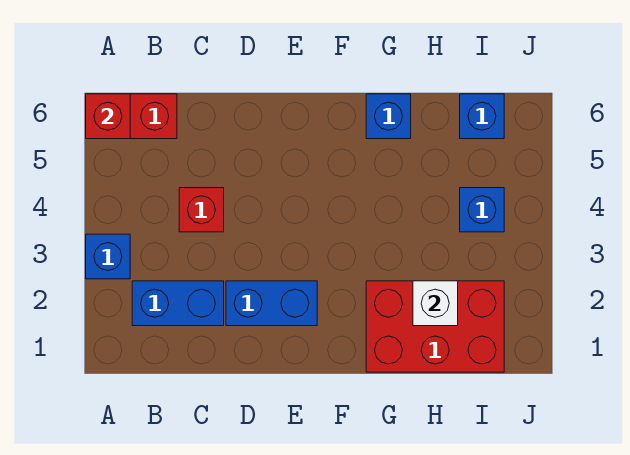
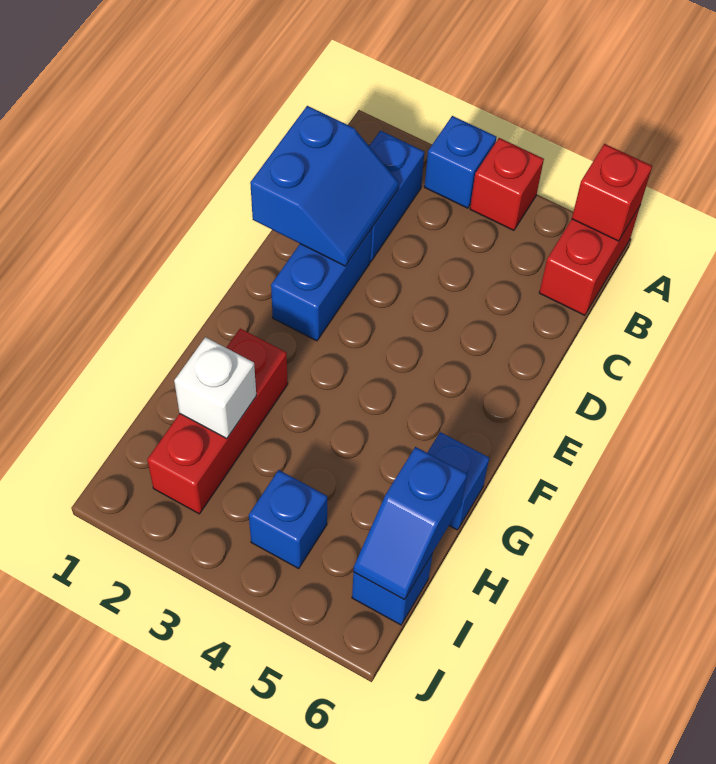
none -> blue slope C1:D2 level 2 top 1
red brick C4 level 1 -> red brick A4 level 1
red brick G1:I2 level 1 -> red brick G2:I2 level 1
none -> blue slope H6:I6 level 2 top H

